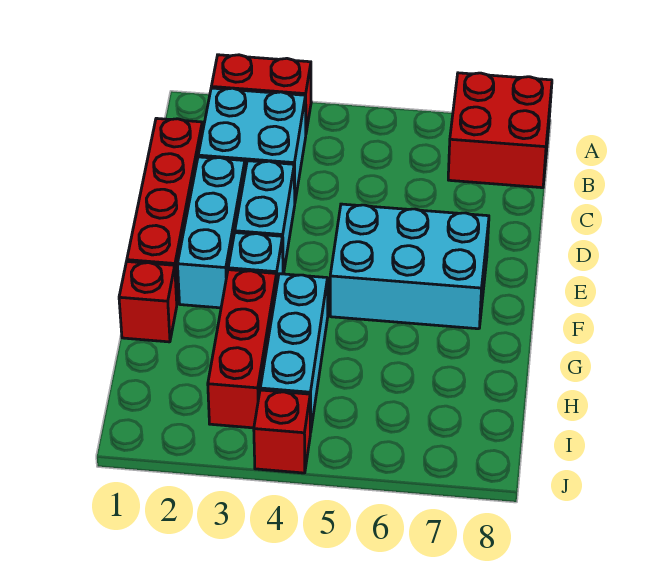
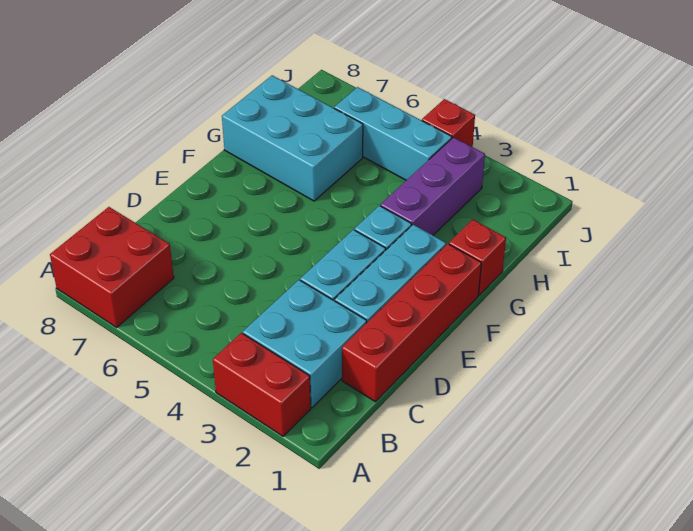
cyan brick E5:F7 level 1 -> cyan brick G6:H8 level 1
red brick G3:I3 level 1 -> purple brick G3:I3 level 1
cyan brick G4:I4 level 1 -> cyan brick I4:I6 level 1

